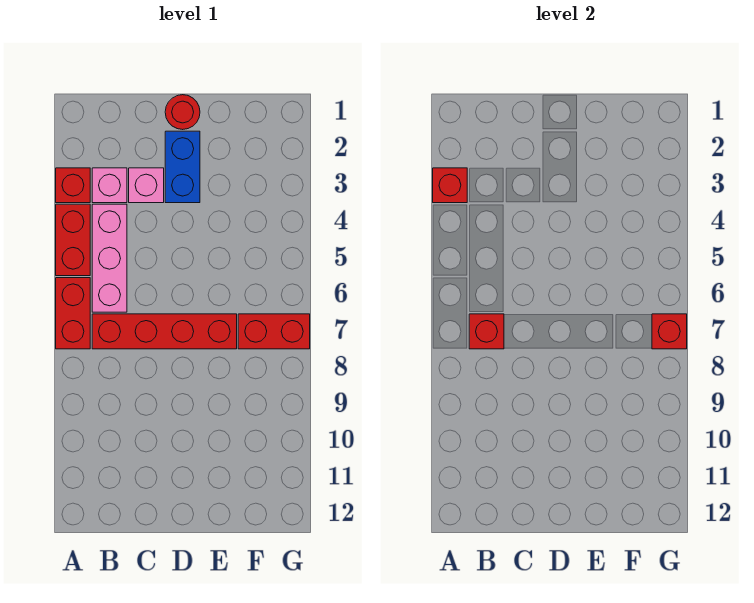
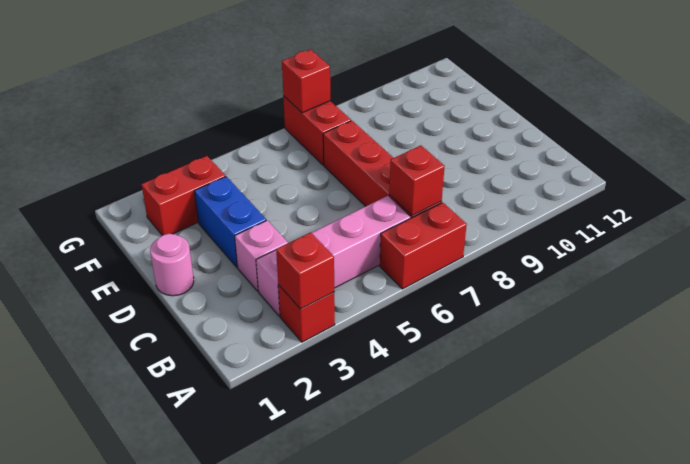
red brick A4:A5 level 1 -> red brick F2:F3 level 1
red round brick D1 level 1 -> pink round brick D1 level 1
blue brick D2:D3 level 1 -> blue brick D3:E3 level 1

